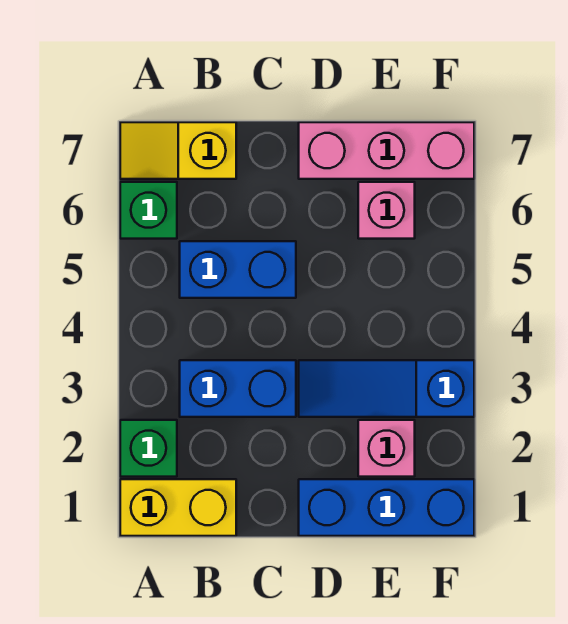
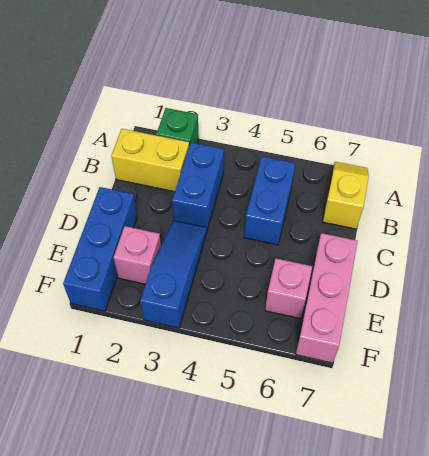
yellow brick A1:B1 level 1 -> yellow brick B1:B2 level 1
green brick A6 level 1 -> none

